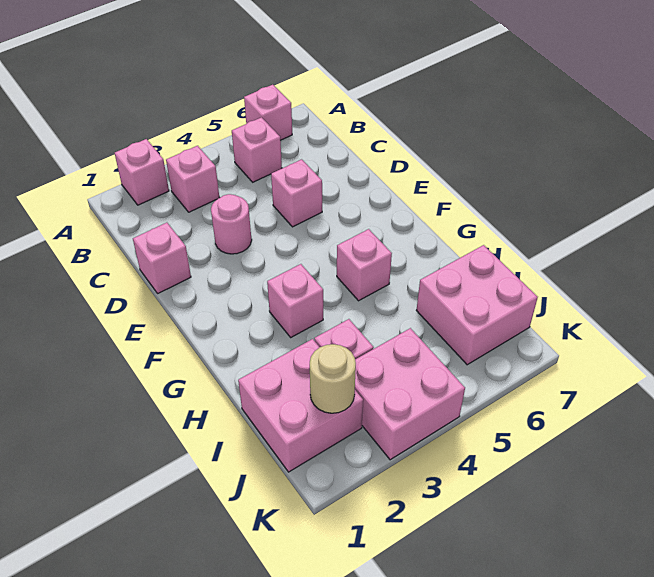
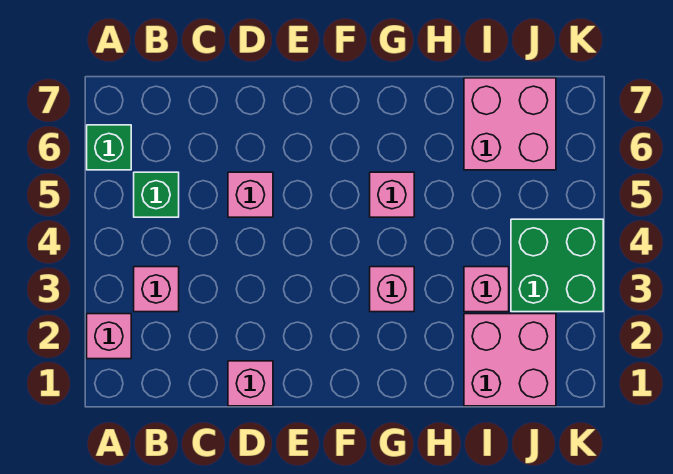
pink brick A6 level 1 -> green brick A6 level 1
pink brick B5 level 1 -> green brick B5 level 1
pink round brick D3 level 1 -> none
tan round brick J2 level 2 -> none
pink brick J3:K4 level 1 -> green brick J3:K4 level 1

